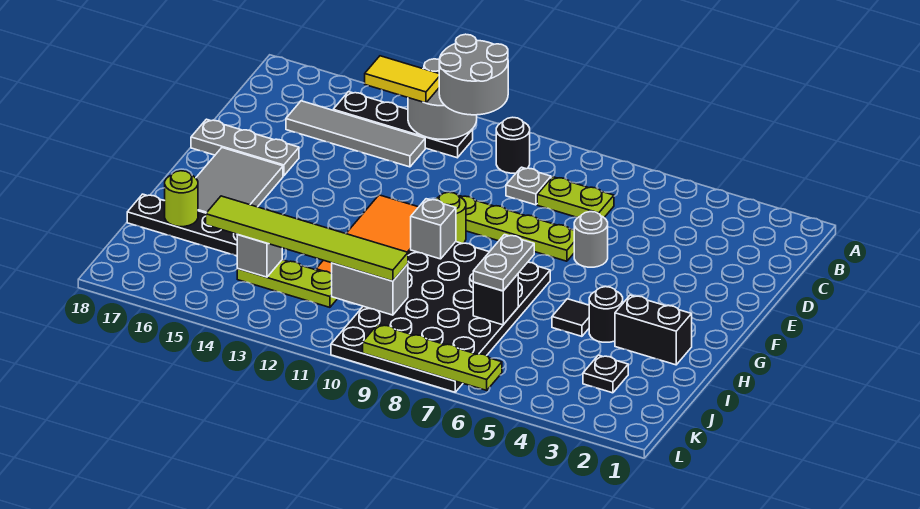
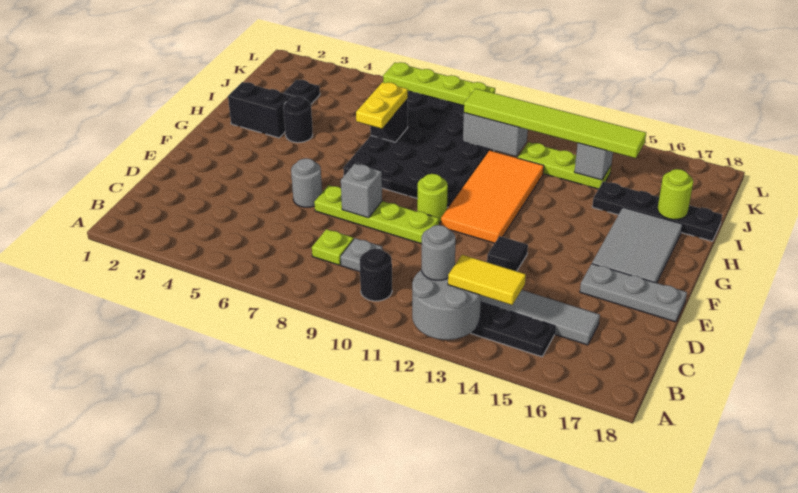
grey round brick A11:B12 level 3 -> grey round brick B12 level 3
lime plate C7:C8 level 1 -> lime plate C8 level 1
grey brick G10 level 2 -> grey brick E8 level 2
black tile H5 level 1 -> black tile E13 level 1
grey plate H7:I7 level 3 -> yellow plate H7:I7 level 3

